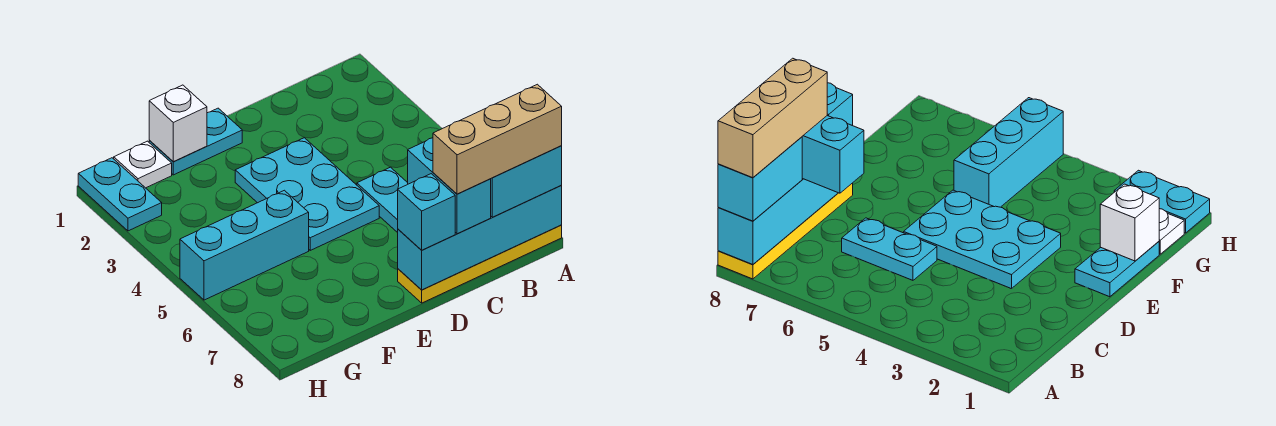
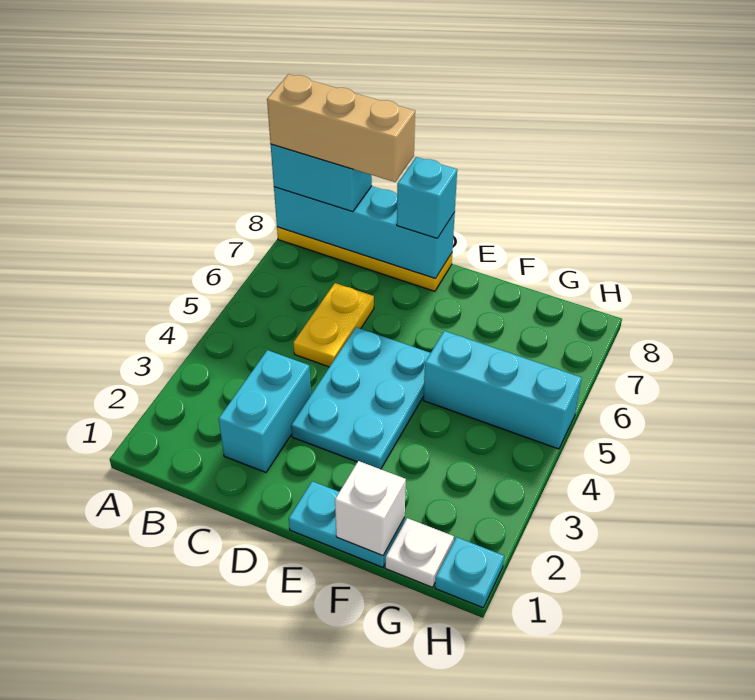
cyan plate C5:C6 level 1 -> yellow plate C5:C6 level 1
cyan brick C7:C8 level 3 -> cyan brick C2:C3 level 1
cyan plate H1:H2 level 1 -> cyan plate H1 level 1

